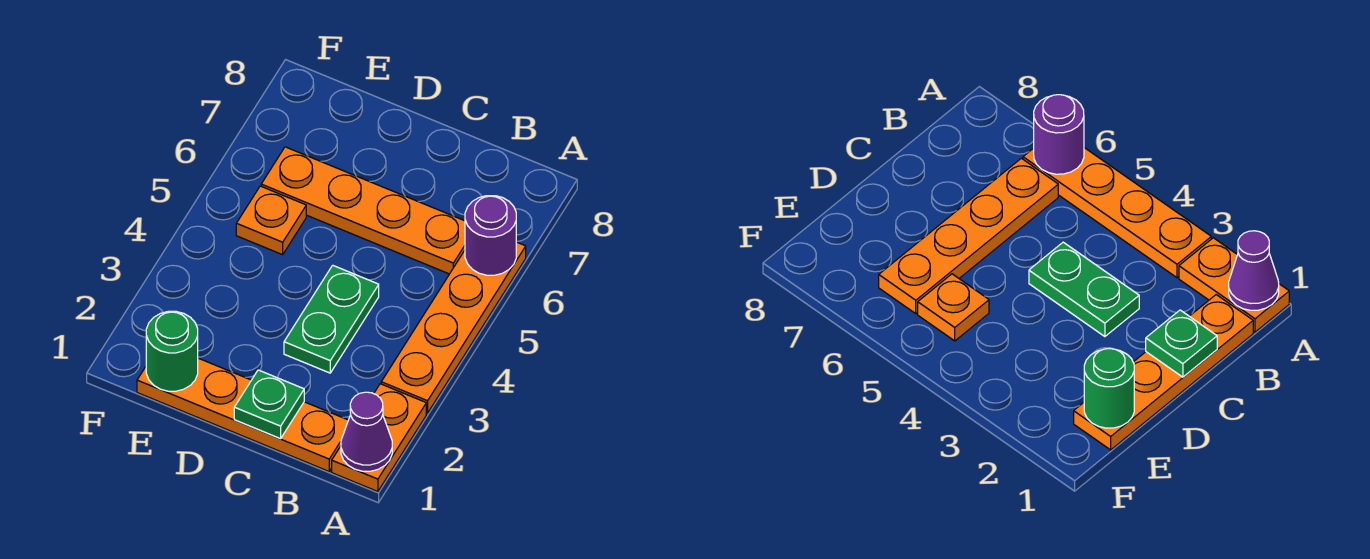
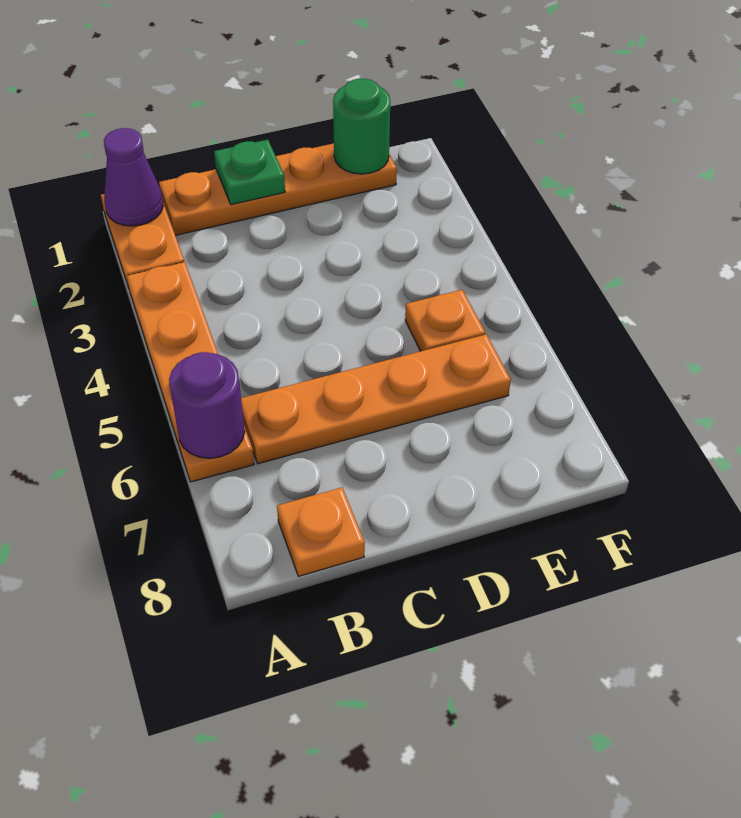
none -> orange plate B8 level 1
green plate C3:C4 level 1 -> none

